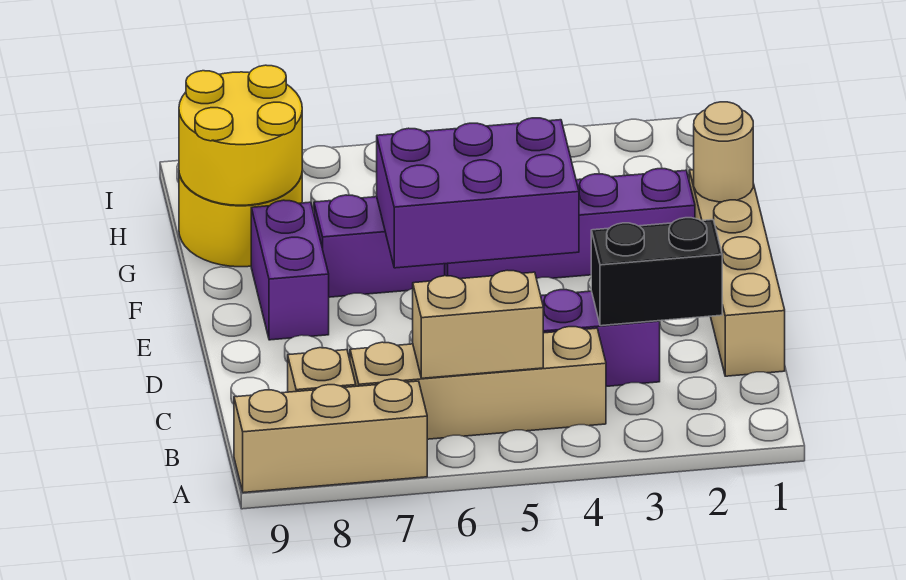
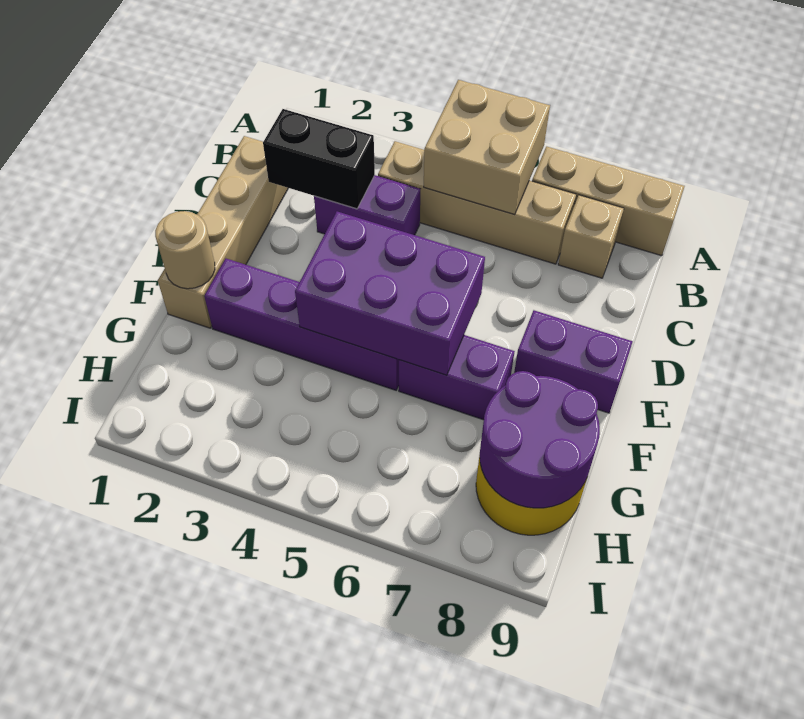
tan brick B5:B6 level 2 -> tan brick A5:B6 level 2
purple brick E8:F8 level 1 -> purple brick E8:E9 level 1
yellow round brick G8:H9 level 2 -> purple round brick G8:H9 level 2

